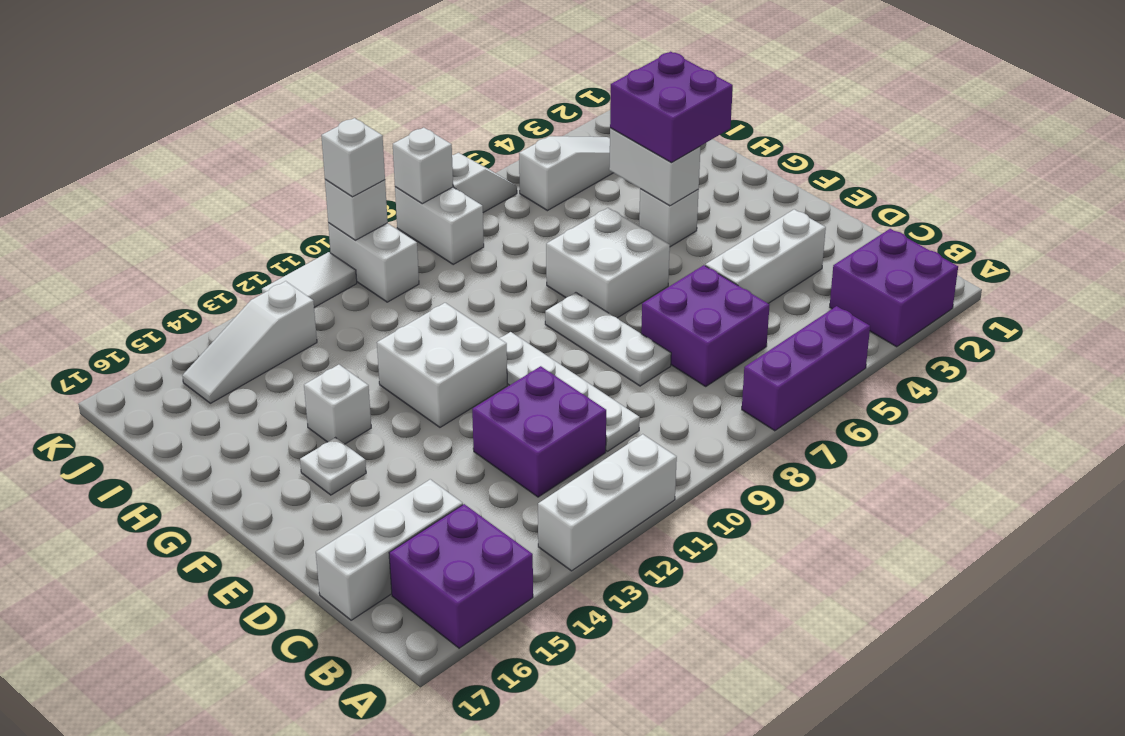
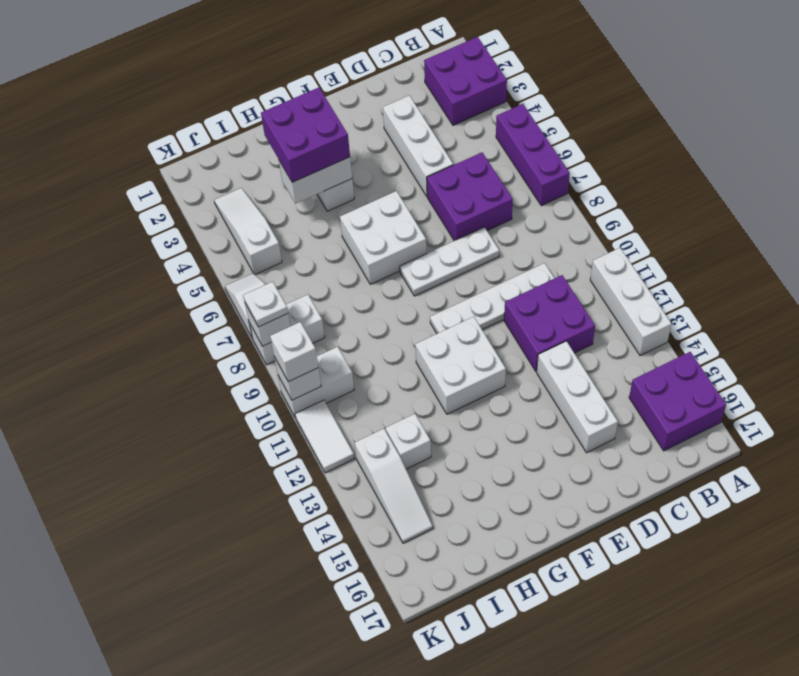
white brick C15:C17 level 1 -> white brick D13:D15 level 1
white plate F15 level 1 -> white plate K8 level 3
white brick G14 level 1 -> white brick I13 level 1

